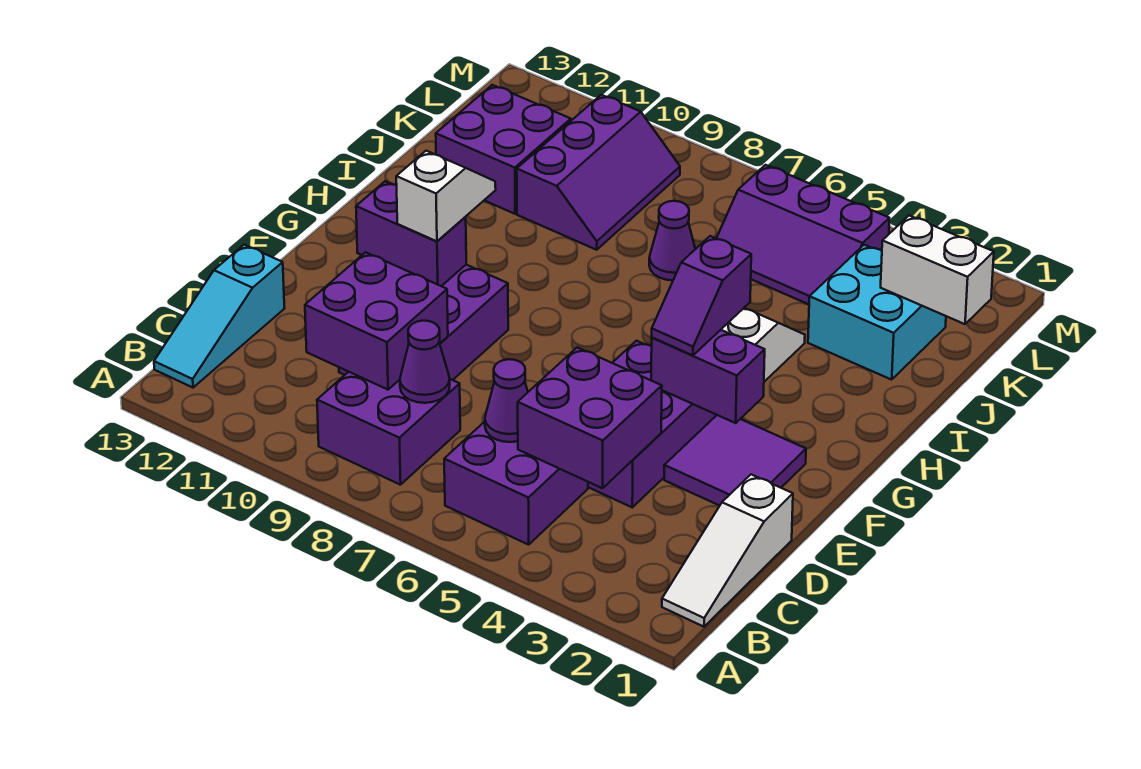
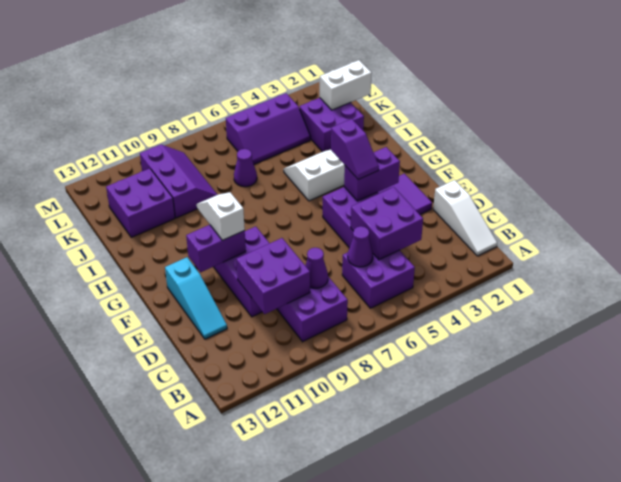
cyan slope B13:D13 level 1 top D -> cyan slope D12:F12 level 1 top F
cyan brick J2:K3 level 1 -> purple brick J2:K3 level 1

